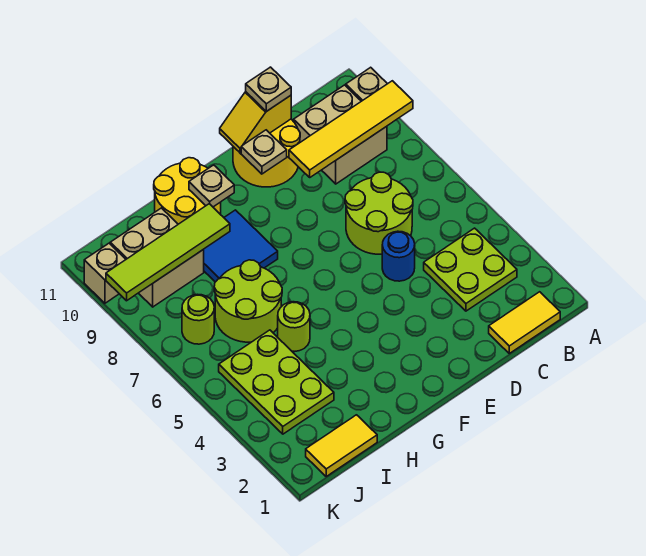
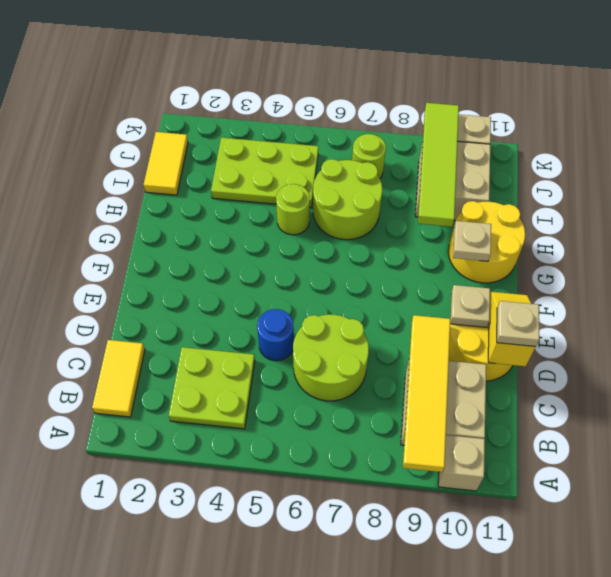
blue tile G8:H9 level 1 -> none

